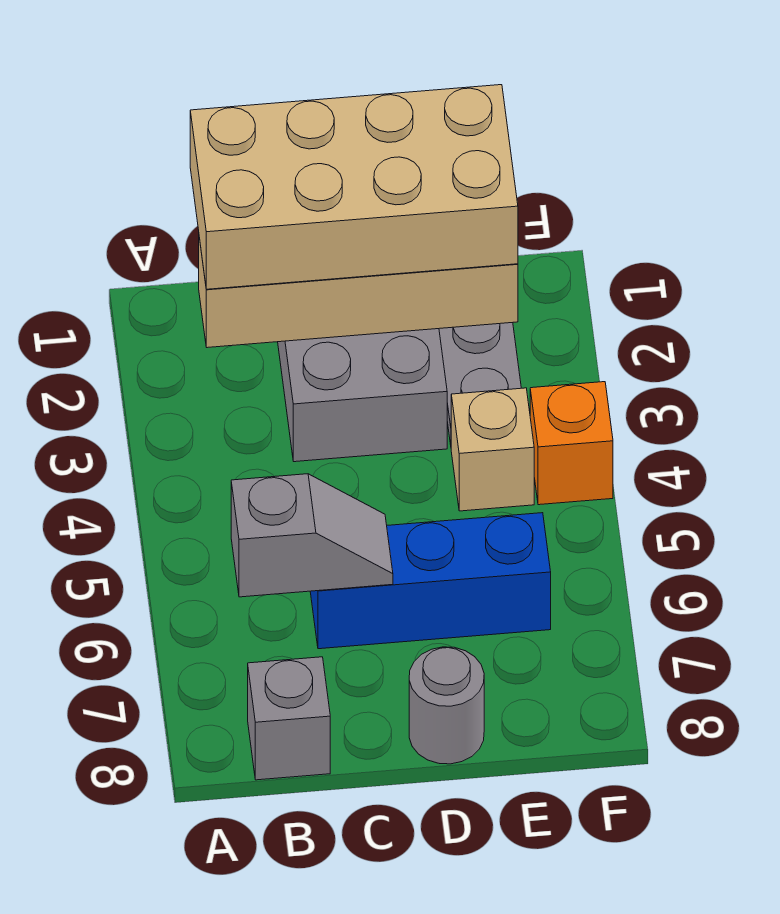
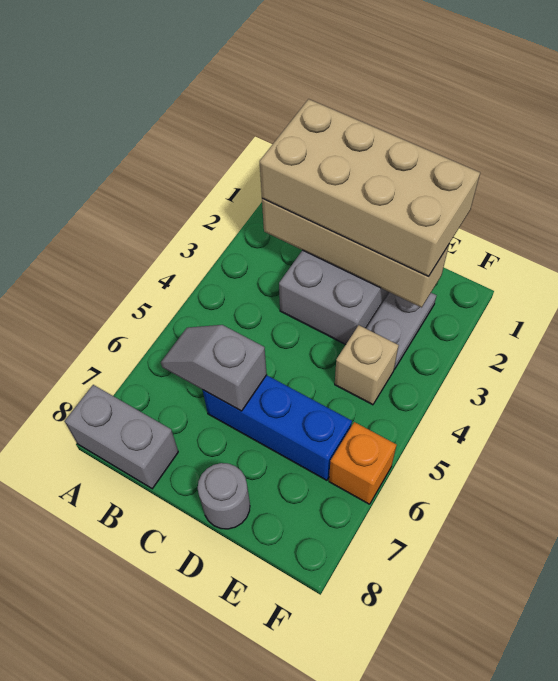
grey slope B6:C6 level 2 top B -> grey slope B6:C6 level 2 top C
grey brick B8 level 1 -> grey brick A8:B8 level 1
orange brick F4 level 1 -> orange brick F6 level 1

